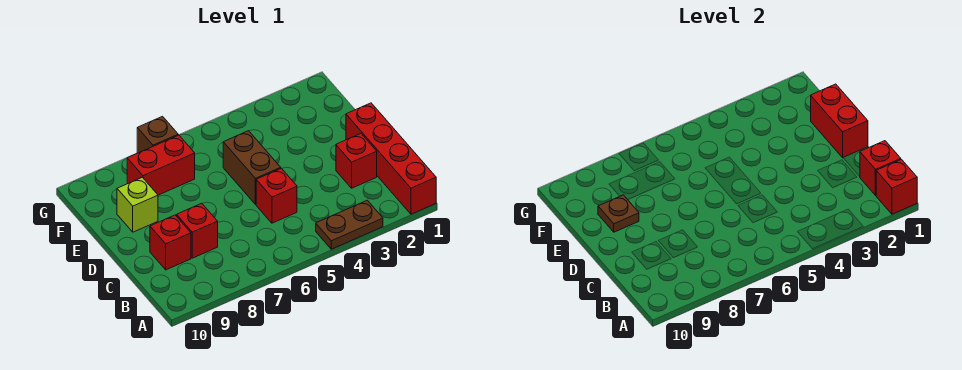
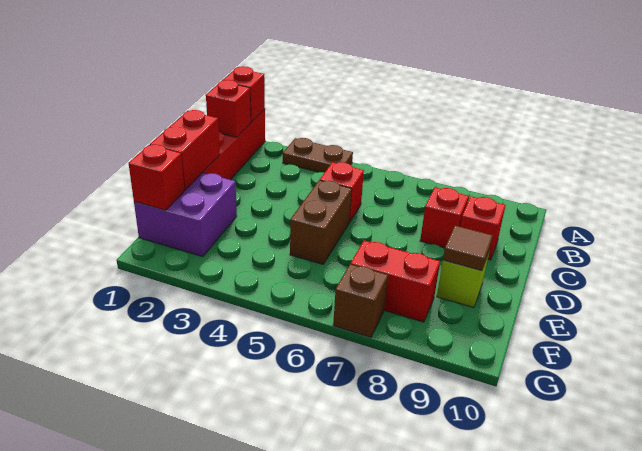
red brick C2 level 1 -> red brick F1 level 2
none -> purple brick E1:F2 level 1
brown plate E9 level 2 -> brown tile E9 level 2

